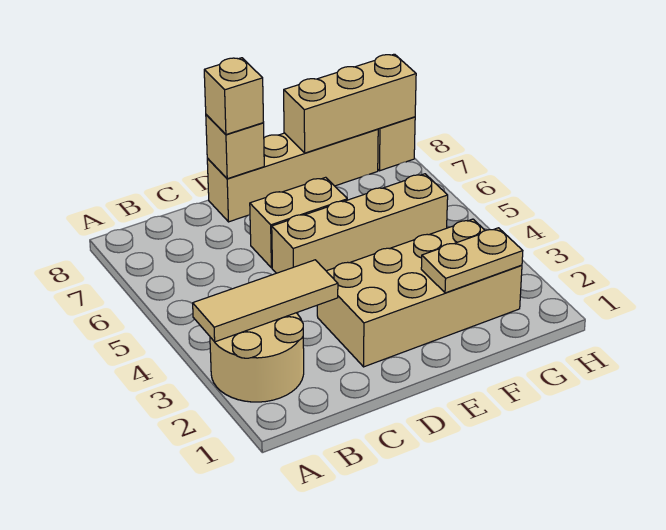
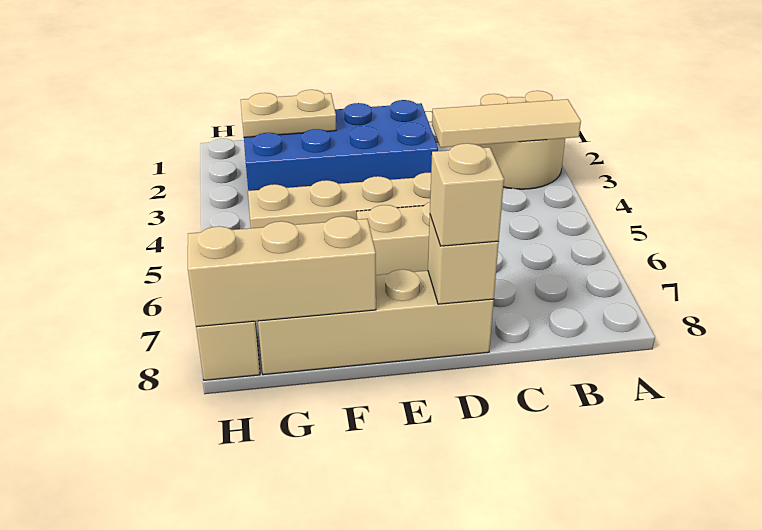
tan brick D2:G3 level 1 -> blue brick D2:G3 level 1

